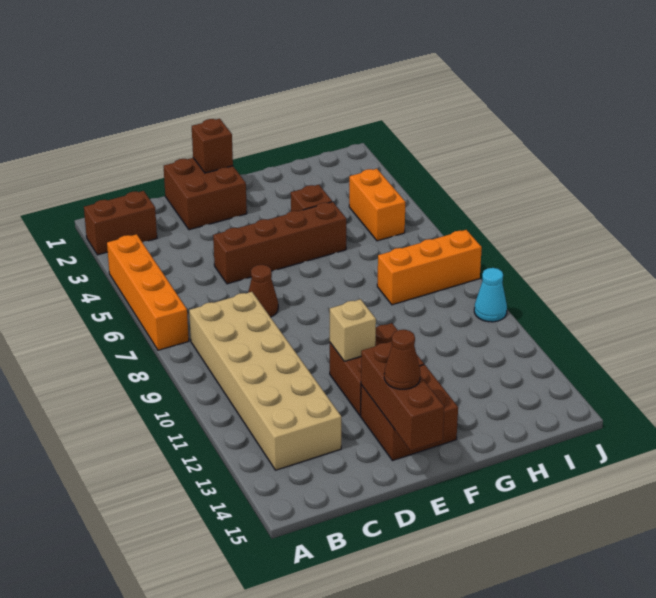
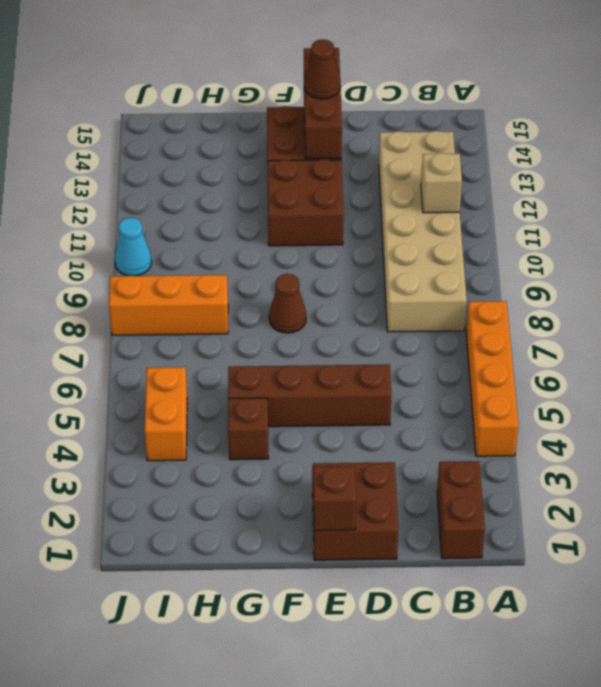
brown brick A2:B2 level 1 -> brown brick B1:B2 level 1
brown cone D7 level 1 -> brown cone F8 level 1
tan brick E11 level 2 -> tan brick B11 level 2

